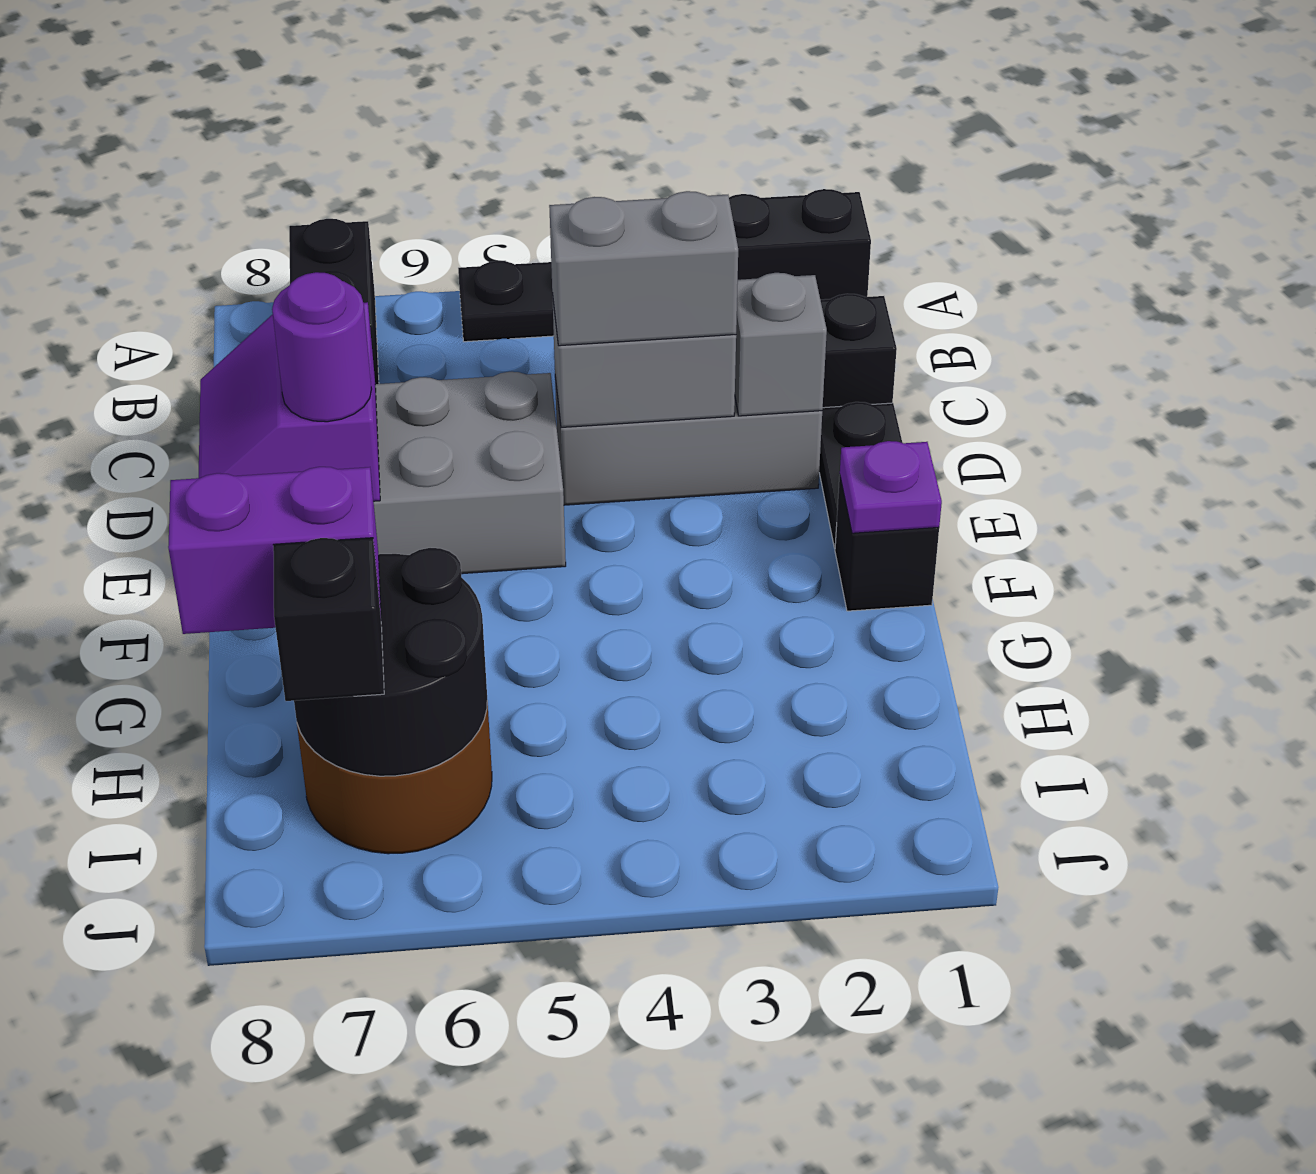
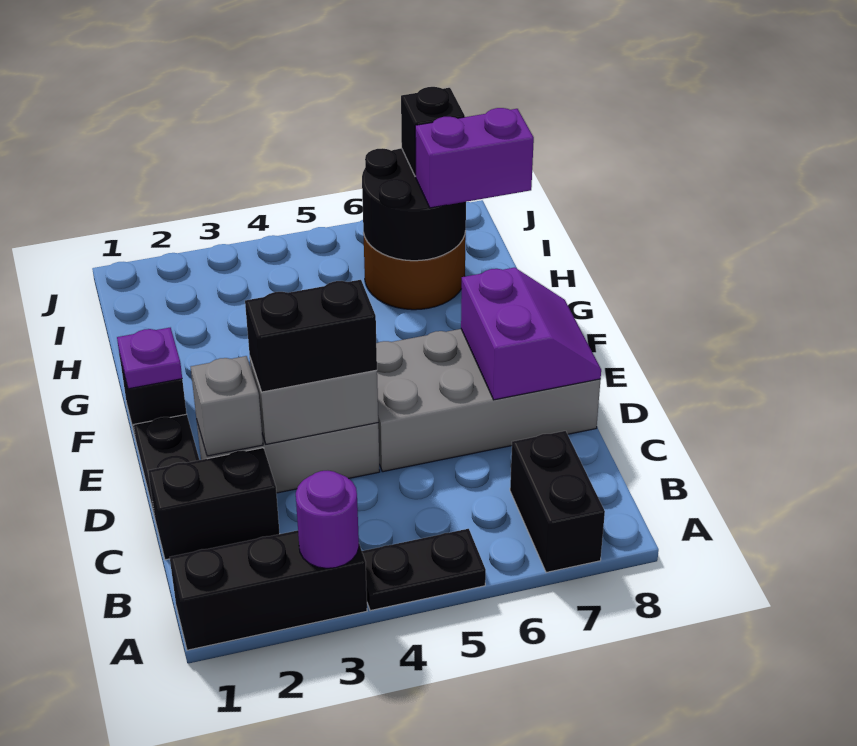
grey brick D3:D4 level 3 -> black brick D3:D4 level 3
purple round brick E7 level 3 -> purple round brick A3 level 2

